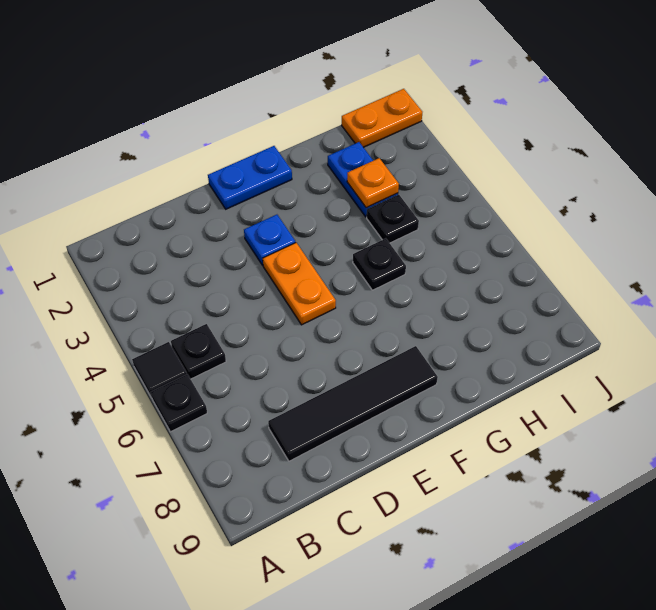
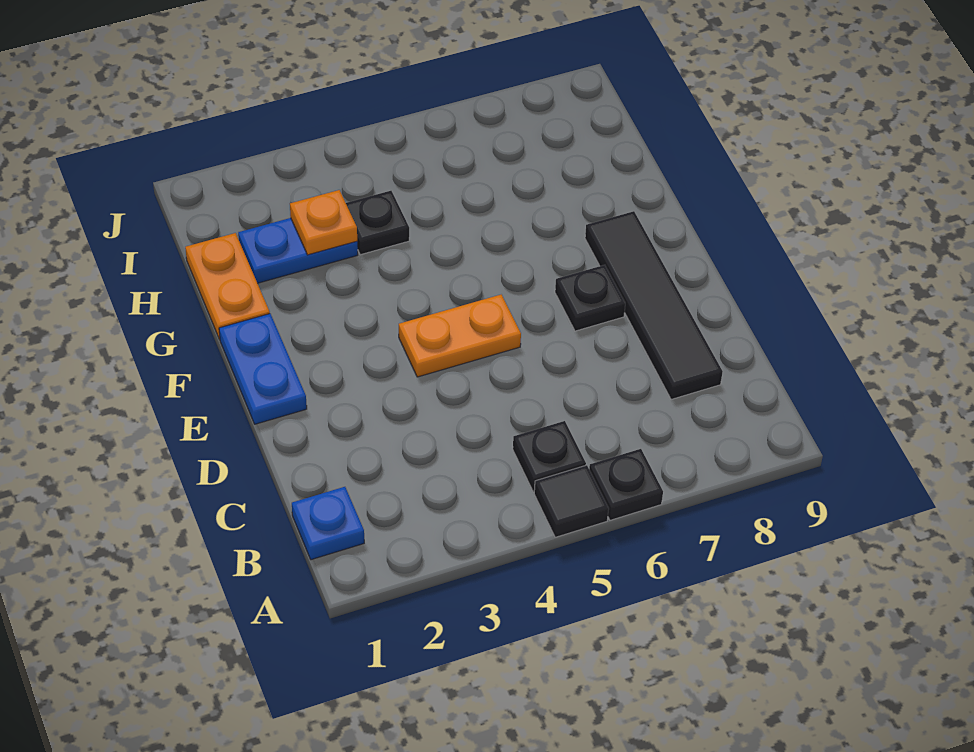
blue plate E3 level 1 -> blue plate B1 level 1
black plate G5 level 1 -> black plate E7 level 1
orange plate I1:J1 level 1 -> orange plate G1:H1 level 1

